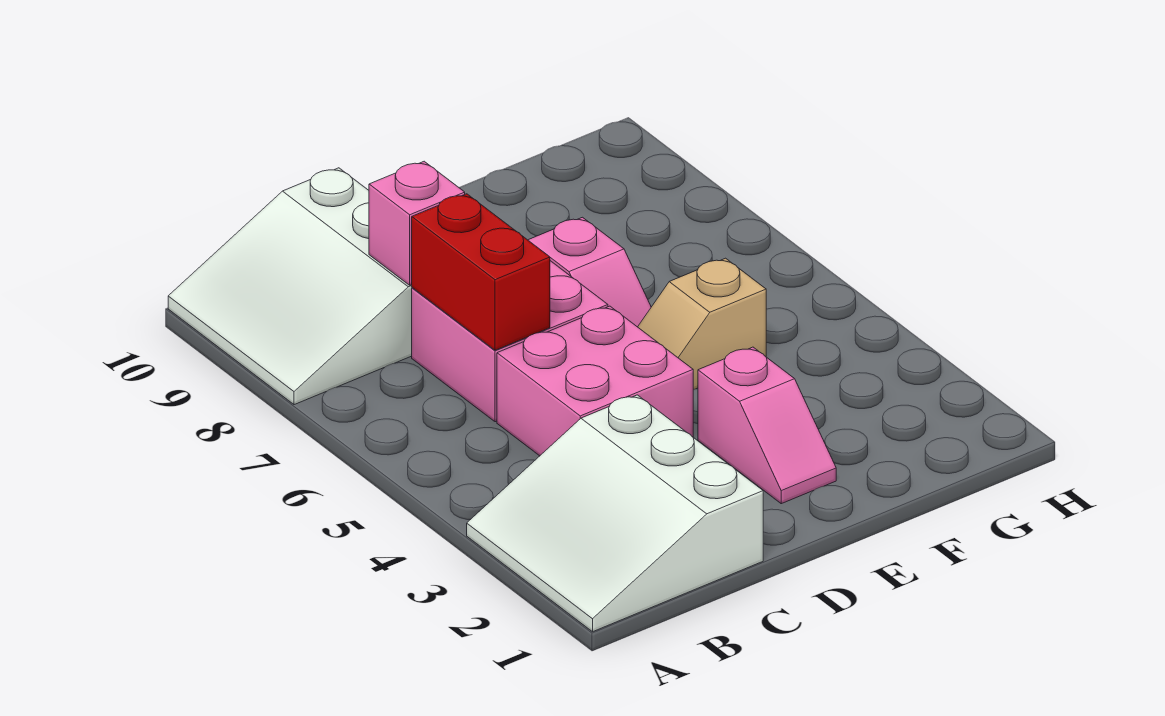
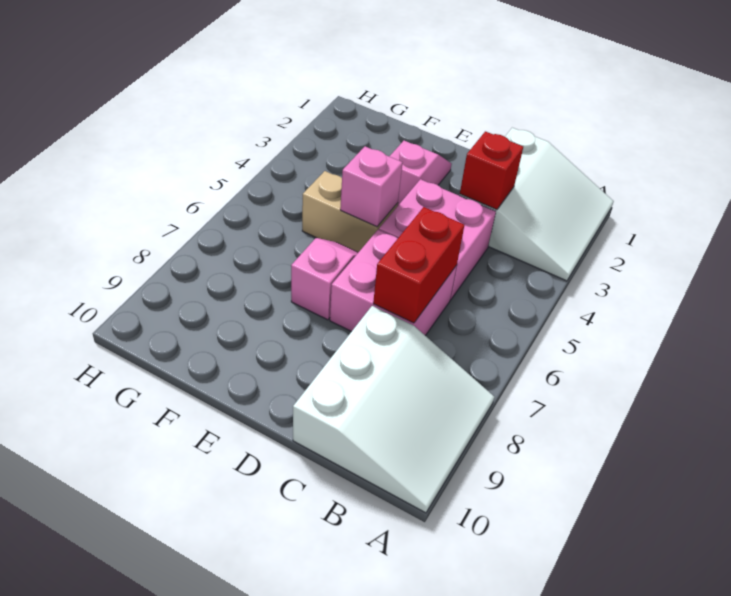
none -> red brick C3 level 2
pink brick C8 level 2 -> pink brick E5 level 2
tan slope E5:F5 level 1 top F -> tan brick E5:F5 level 1

